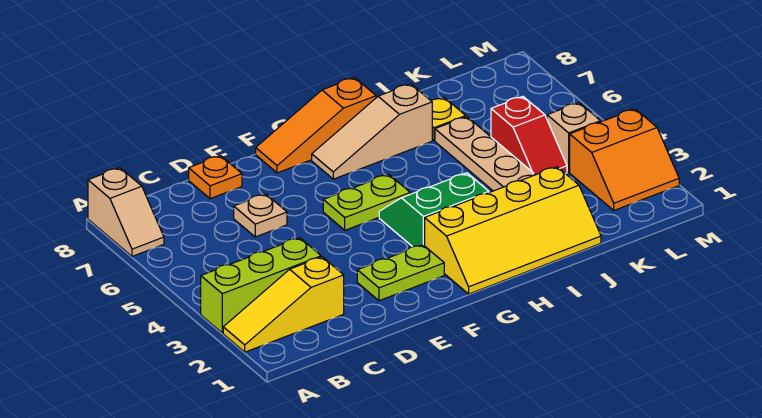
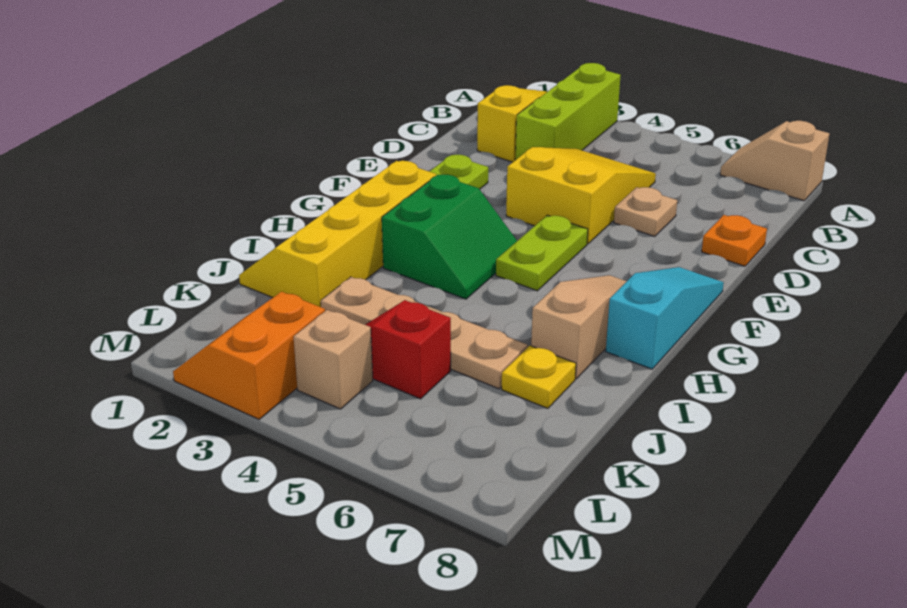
none -> yellow slope C4:E5 level 1 top E
orange slope F8:H8 level 1 top H -> cyan slope F8:H8 level 1 top H

